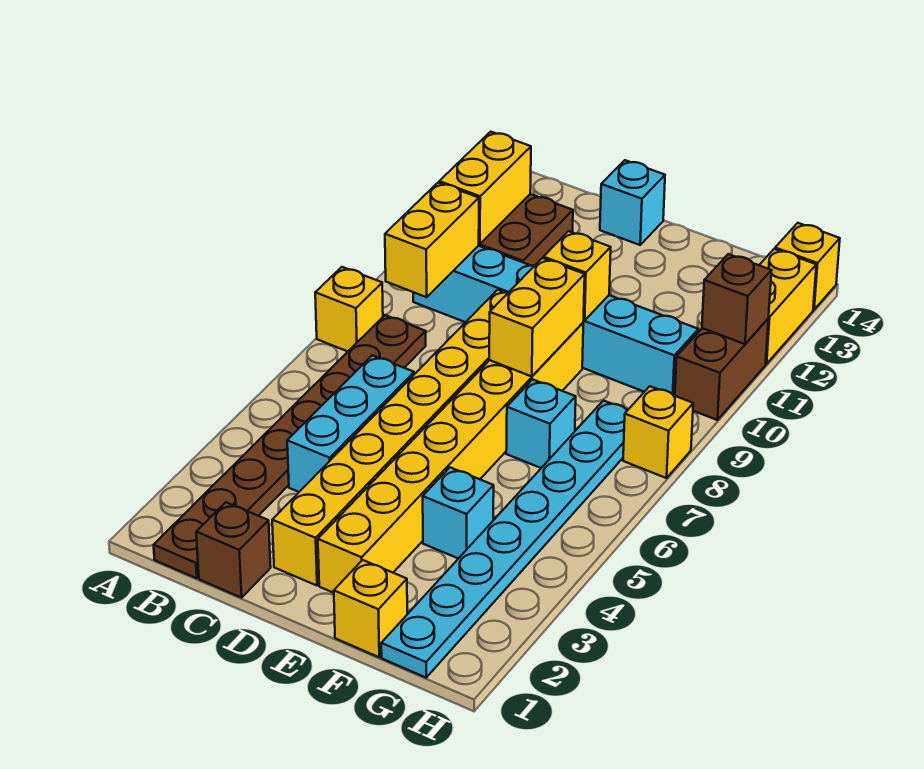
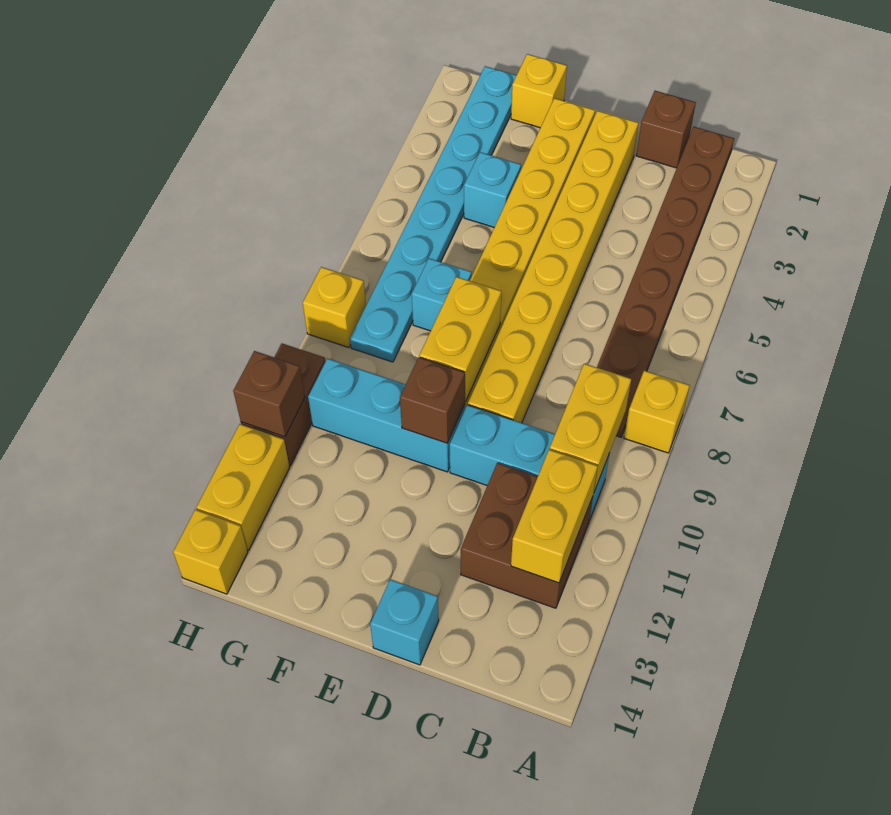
cyan brick C4:C6 level 1 -> none
yellow brick E10 level 2 -> brown brick E10 level 2

